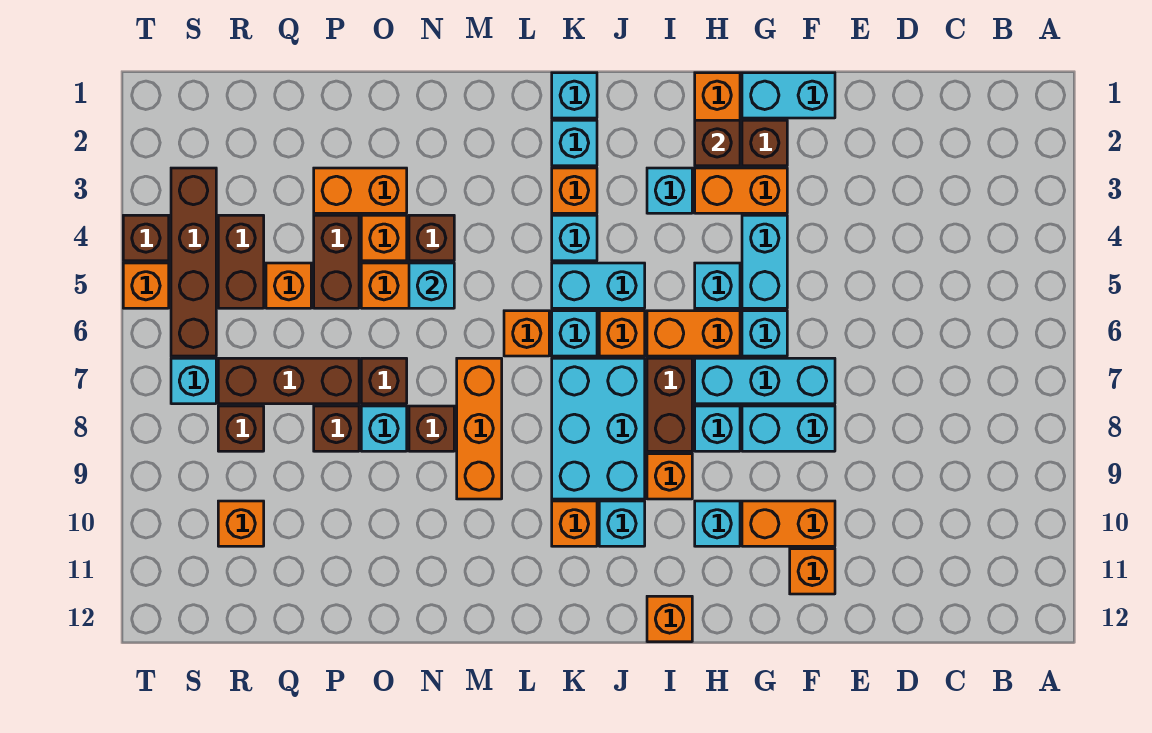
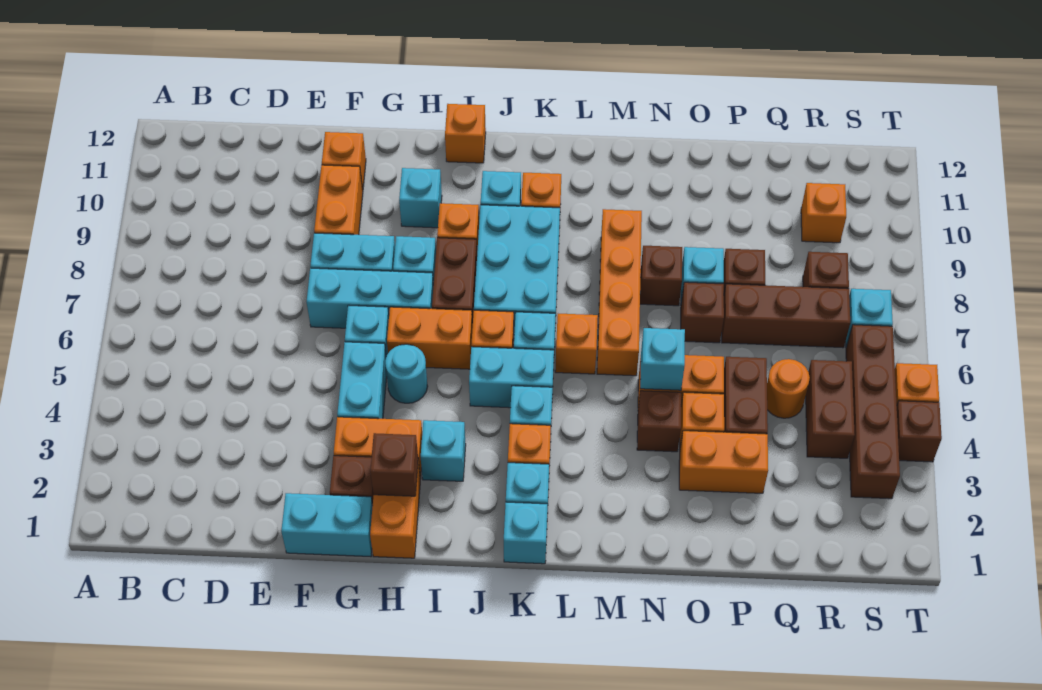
orange brick F10:G10 level 1 -> orange brick F9:F10 level 1
cyan brick H5 level 1 -> cyan round brick H5 level 1
orange brick M7:M9 level 1 -> orange brick M6:M9 level 1
orange brick Q5 level 1 -> orange round brick Q5 level 1

